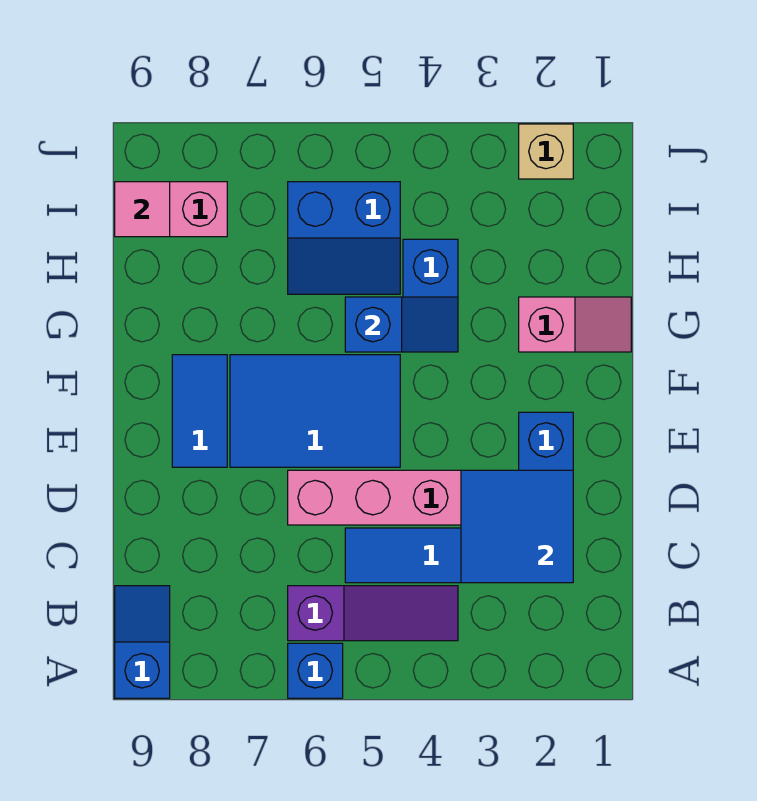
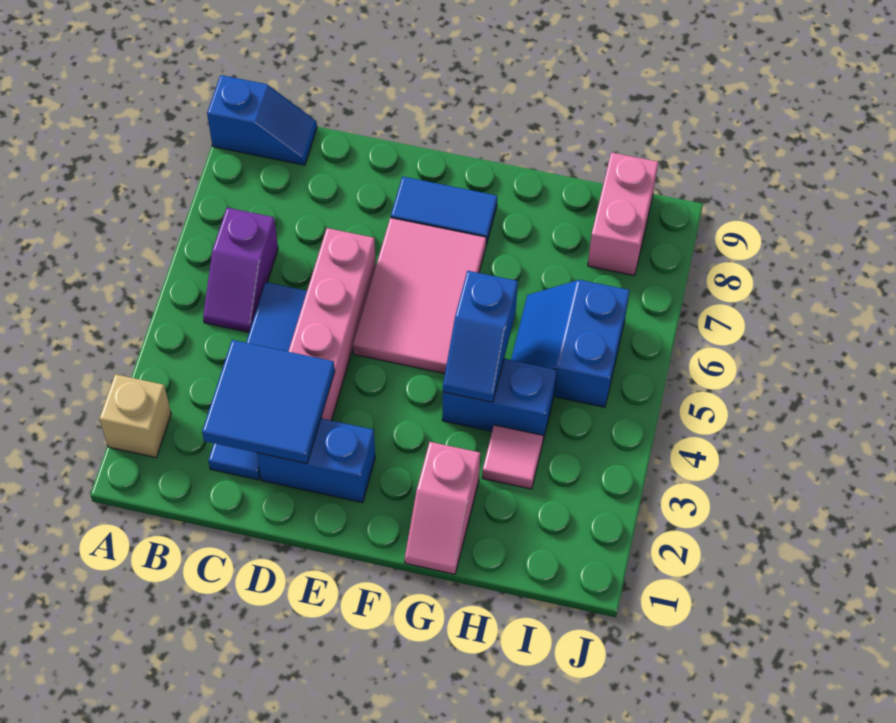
blue brick A6 level 1 -> none
purple slope B4:B6 level 1 top 6 -> purple slope B5:B6 level 1 top 6
blue tile E5:F7 level 1 -> pink tile E5:F7 level 1
pink tile I9 level 2 -> pink tile H3 level 1
tan brick J2 level 1 -> tan brick A2 level 1

